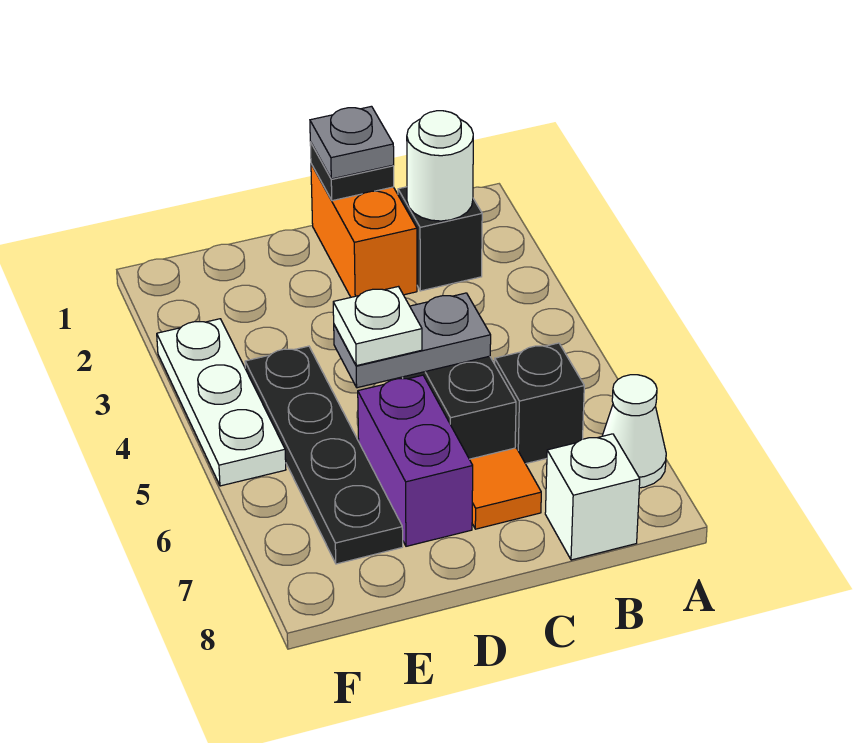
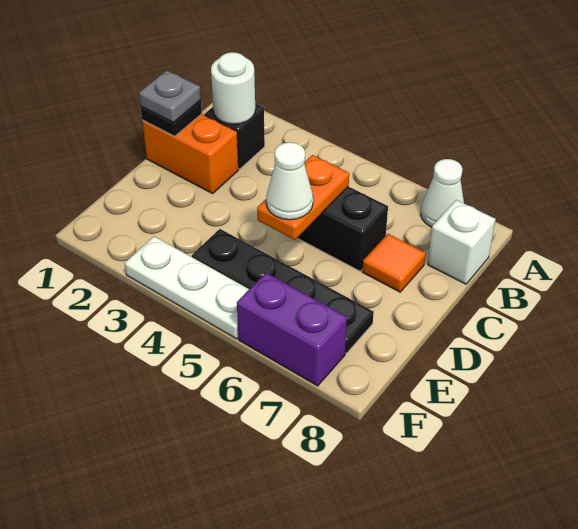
black brick B6 level 1 -> none
grey plate C5:D5 level 2 -> orange plate C5:D5 level 2
white plate D5 level 3 -> white cone D5 level 3
purple brick D6:D7 level 1 -> purple brick F6:F7 level 1

